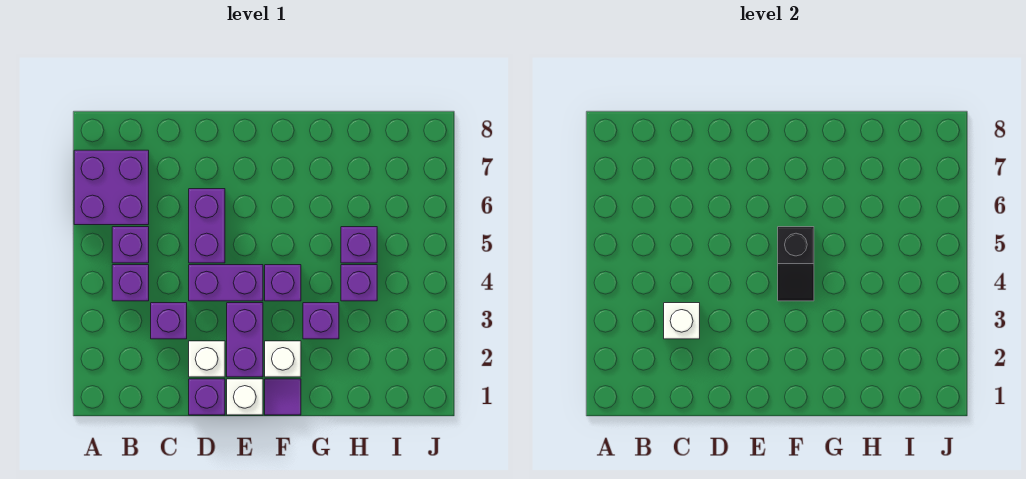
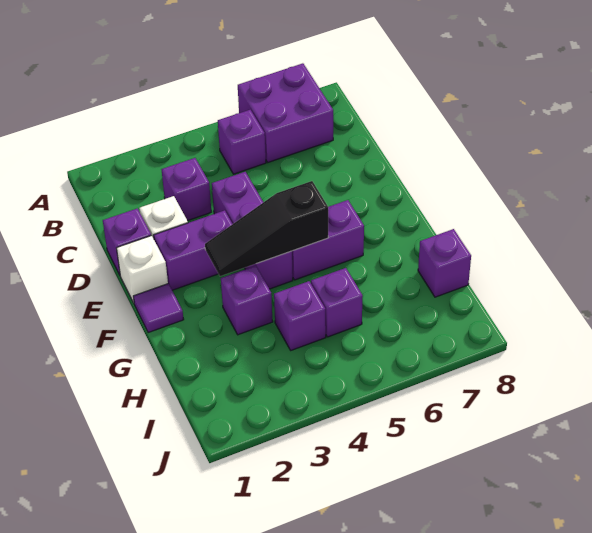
purple brick B4 level 1 -> purple brick H8 level 1
white brick C3 level 2 -> none
purple brick D5:D6 level 1 -> purple brick F5:F6 level 1
white brick F2 level 1 -> none
black slope F4:F5 level 2 top 5 -> black slope F3:F5 level 2 top 5

